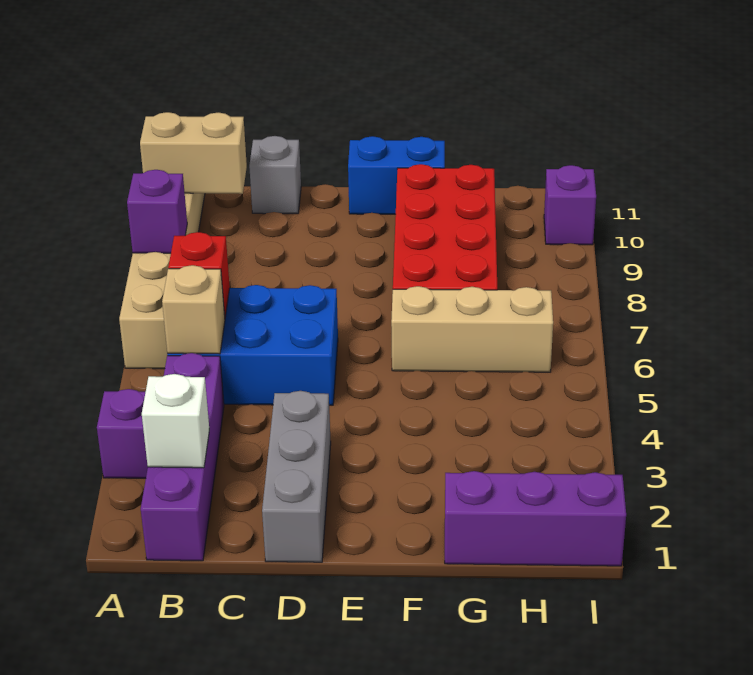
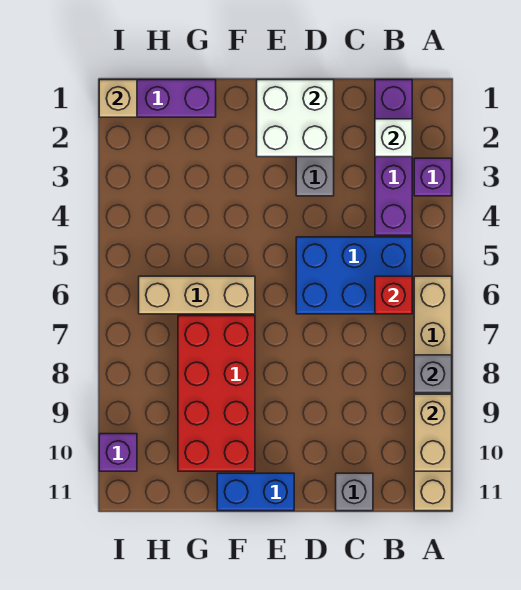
purple brick A8 level 2 -> grey brick A8 level 2
tan brick A10:B10 level 2 -> tan brick A9:A10 level 2
tan brick B5 level 2 -> tan brick I1 level 2
none -> white brick D1:E2 level 2

